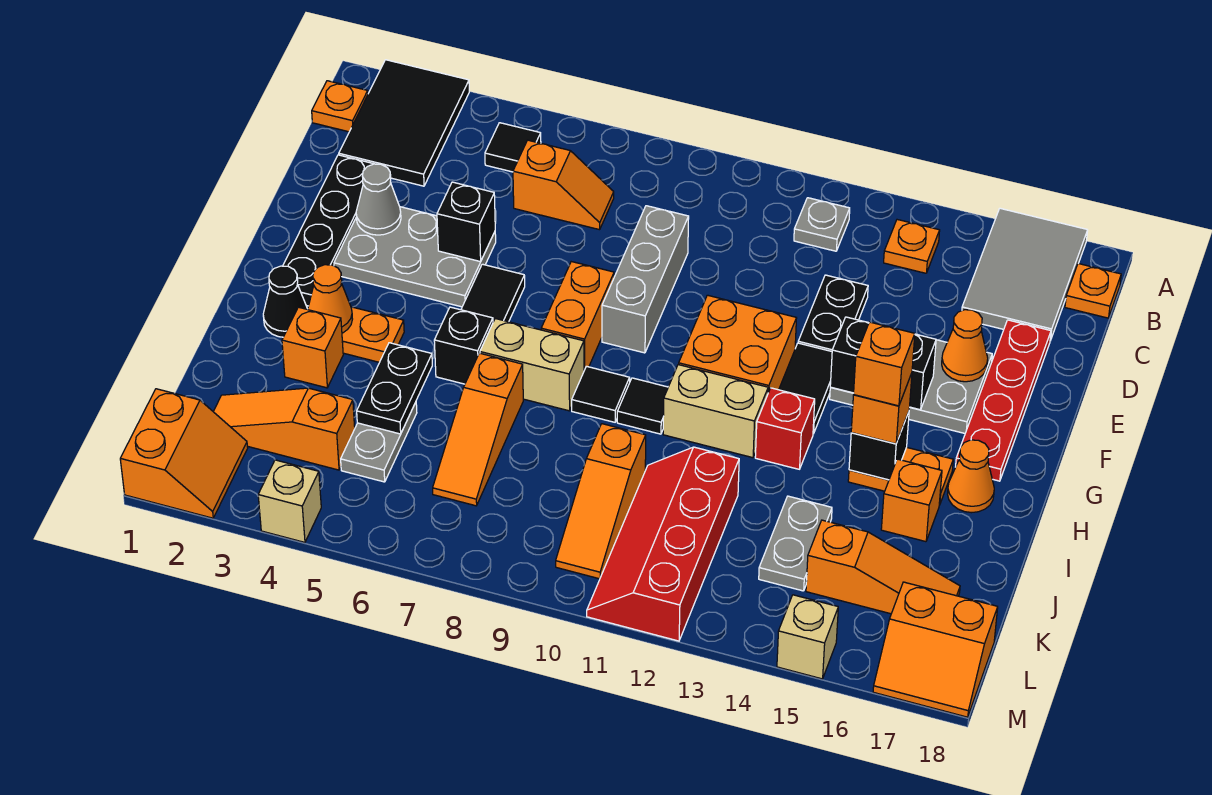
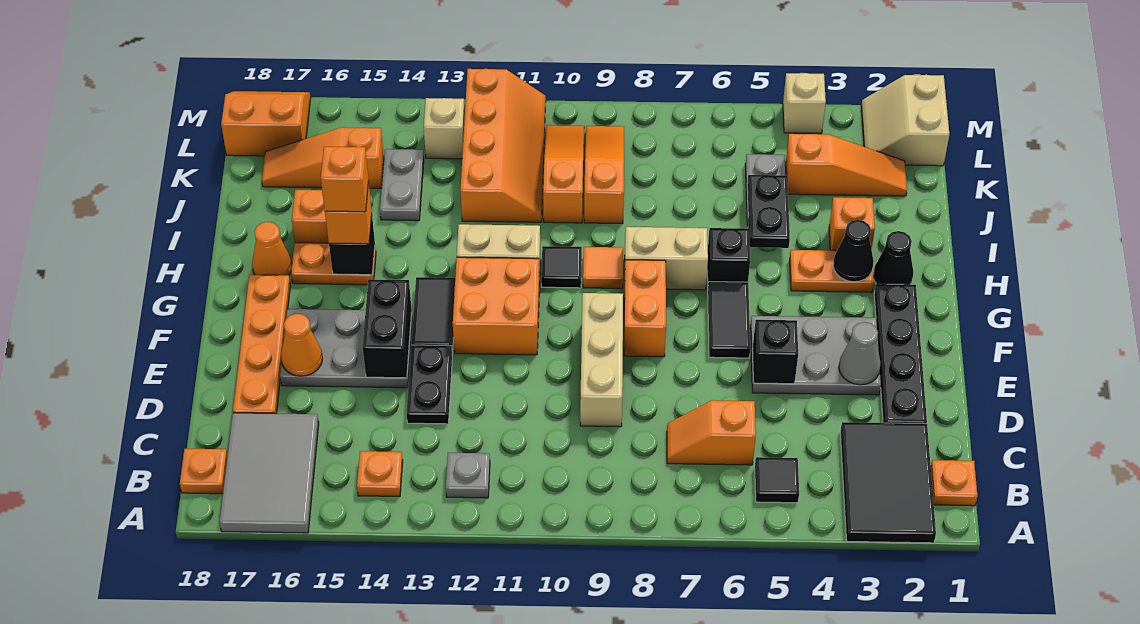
grey brick D9:F9 level 1 -> tan brick D9:F9 level 1
red plate D17:G17 level 1 -> orange plate D17:G17 level 1
black brick F14:F15 level 2 -> black brick E14:F14 level 2
orange cone H3 level 2 -> black cone H3 level 2
black tile H9 level 1 -> orange tile H9 level 1
red brick H13 level 1 -> none
orange slope I7:K7 level 1 top I -> orange slope J9:L9 level 1 top J
red slope J11:M12 level 1 top 12 -> orange slope J11:M12 level 1 top 12
orange slope L1:M2 level 1 top 1 -> tan slope L1:M2 level 1 top 1
tan brick M15 level 1 -> tan brick L13 level 1

